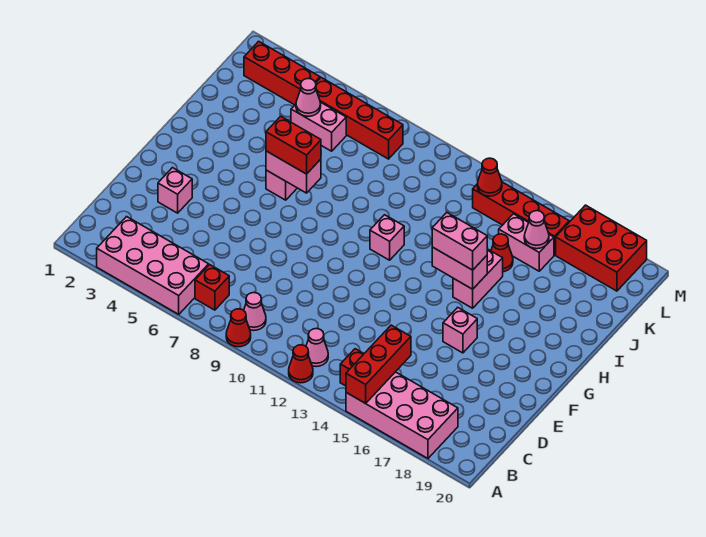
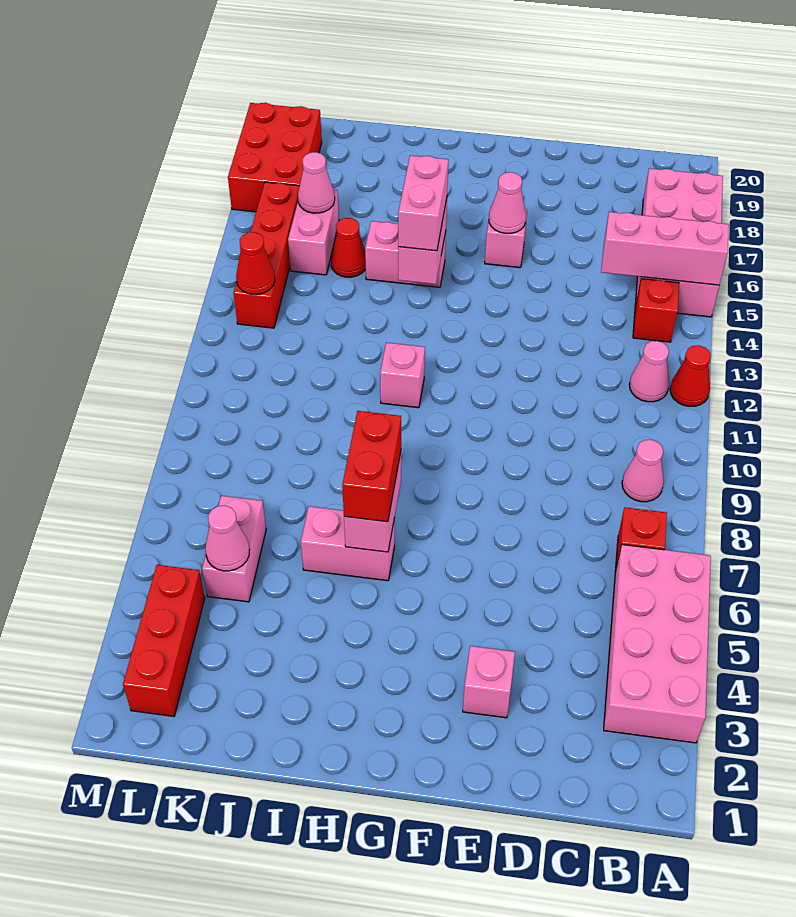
red cone A9 level 1 -> none
red brick A15:C15 level 2 -> pink brick A15:C15 level 2
none -> pink cone F16 level 2
red brick L5:L8 level 1 -> none

